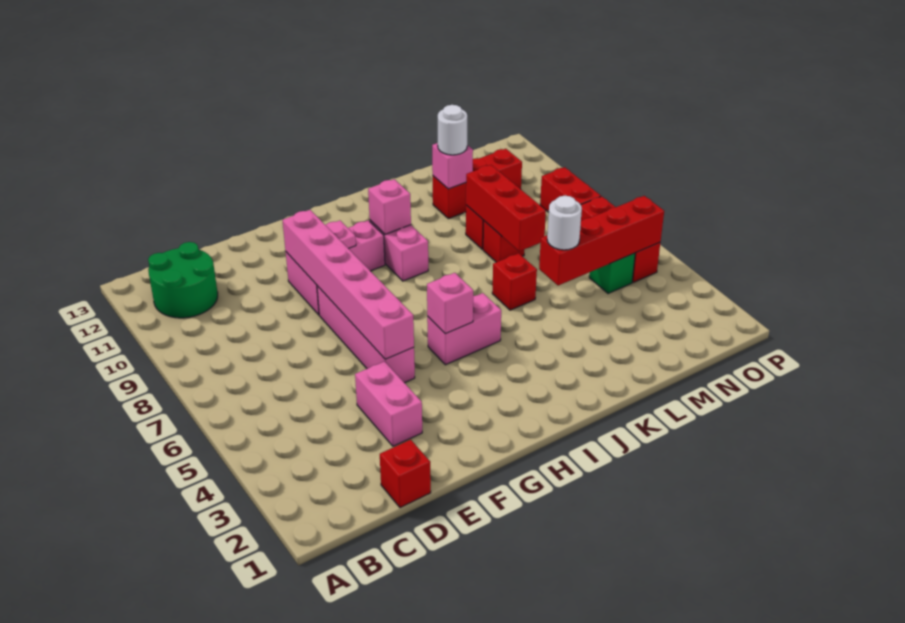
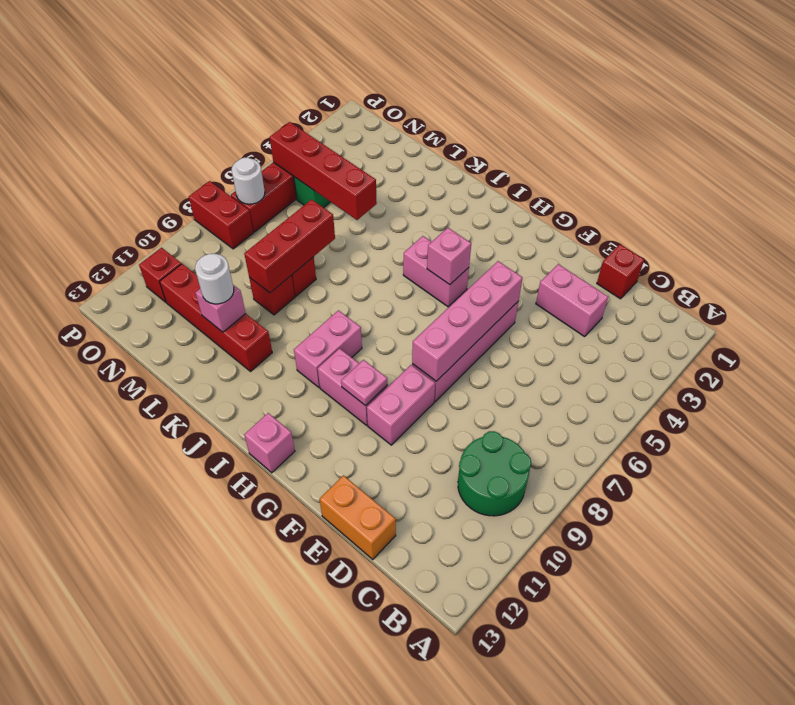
green round brick B11:C12 level 1 -> green round brick B9:C10 level 1
none -> orange brick D13:E13 level 1
pink brick E3:E4 level 1 -> pink brick D3:E3 level 1
pink brick F5:F10 level 2 -> pink brick F5:F8 level 2
pink brick I10 level 2 -> pink brick H13 level 1
red brick K6 level 1 -> red brick O11 level 1
white round brick L5 level 3 -> white round brick O7 level 2
red brick L11:N11 level 1 -> red brick K11:N11 level 1
red brick O8:O9 level 1 -> red brick O8:P8 level 1

